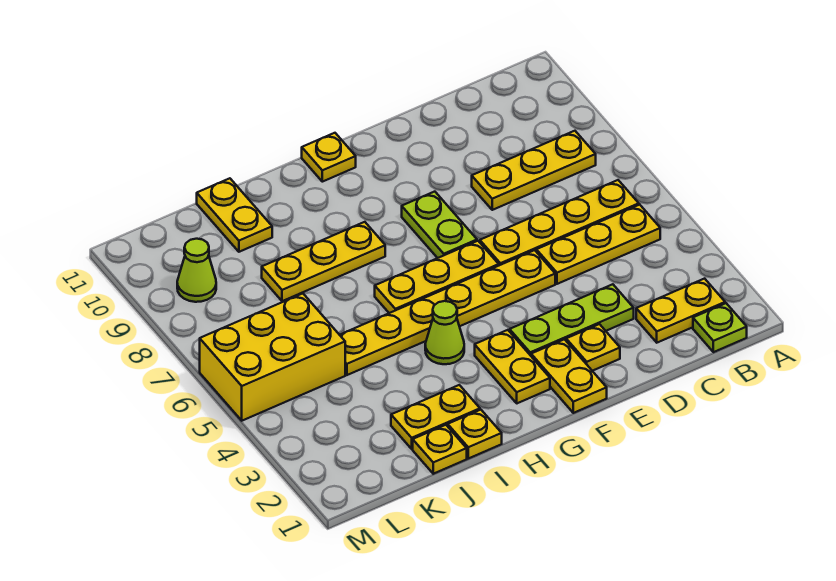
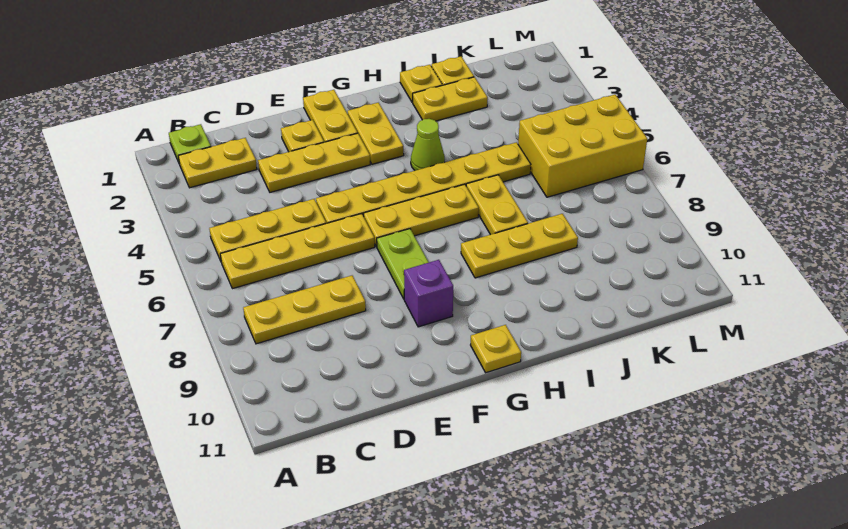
lime plate D3:F3 level 1 -> yellow plate D3:F3 level 1
none -> purple brick F9 level 1
yellow plate J10:J11 level 1 -> yellow plate I6:I7 level 1
lime cone L9 level 1 -> none

